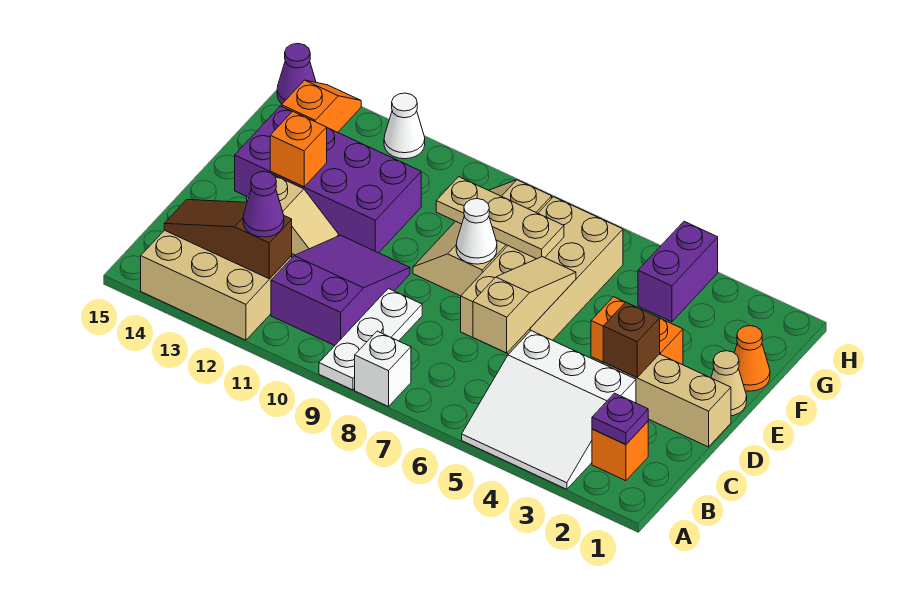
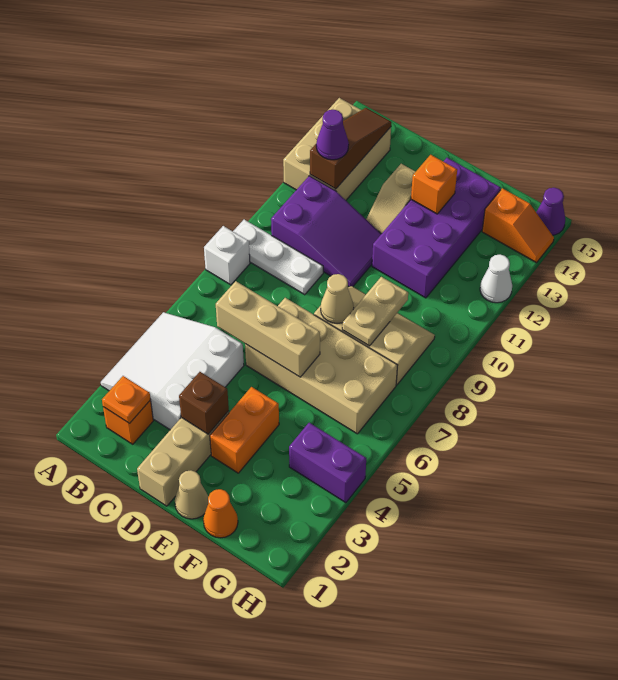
purple plate B2 level 2 -> orange plate B2 level 2
tan slope C6:E6 level 2 top C -> tan brick C6:E6 level 2
white cone E8 level 2 -> tan cone E8 level 2
tan plate F7:F9 level 2 -> tan plate F8:F9 level 2

